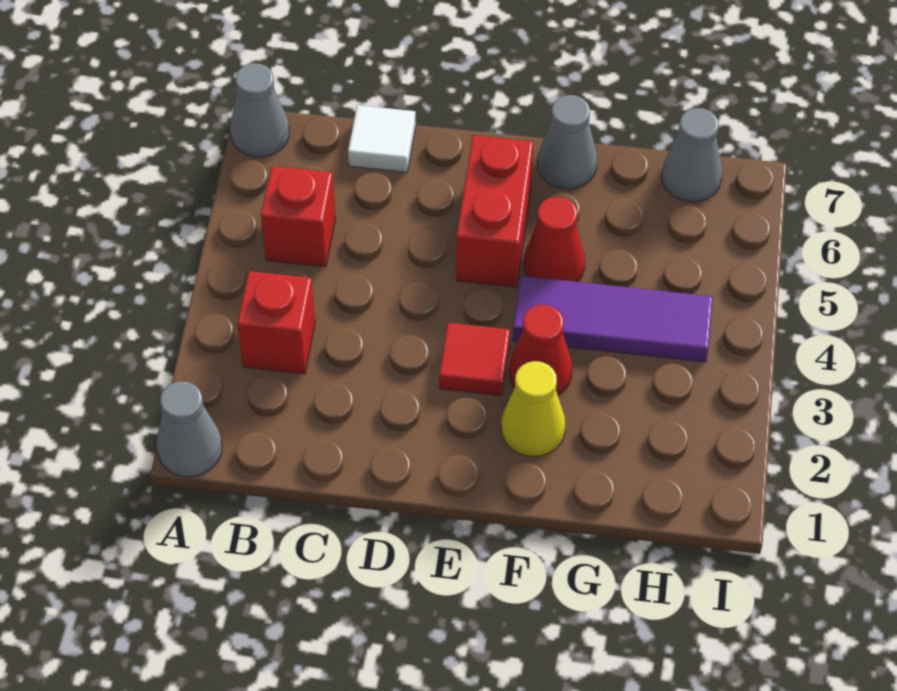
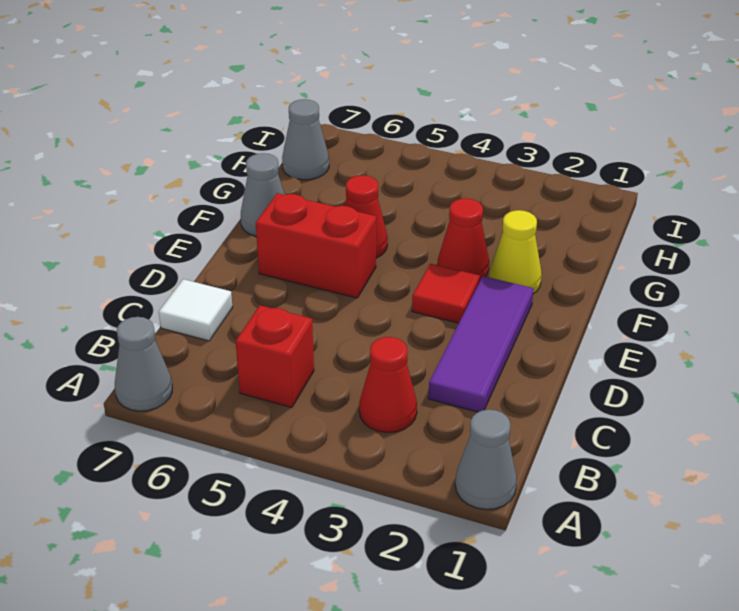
red brick B3 level 1 -> red cone B3 level 1
purple tile F4:H4 level 1 -> purple tile C2:E2 level 1

